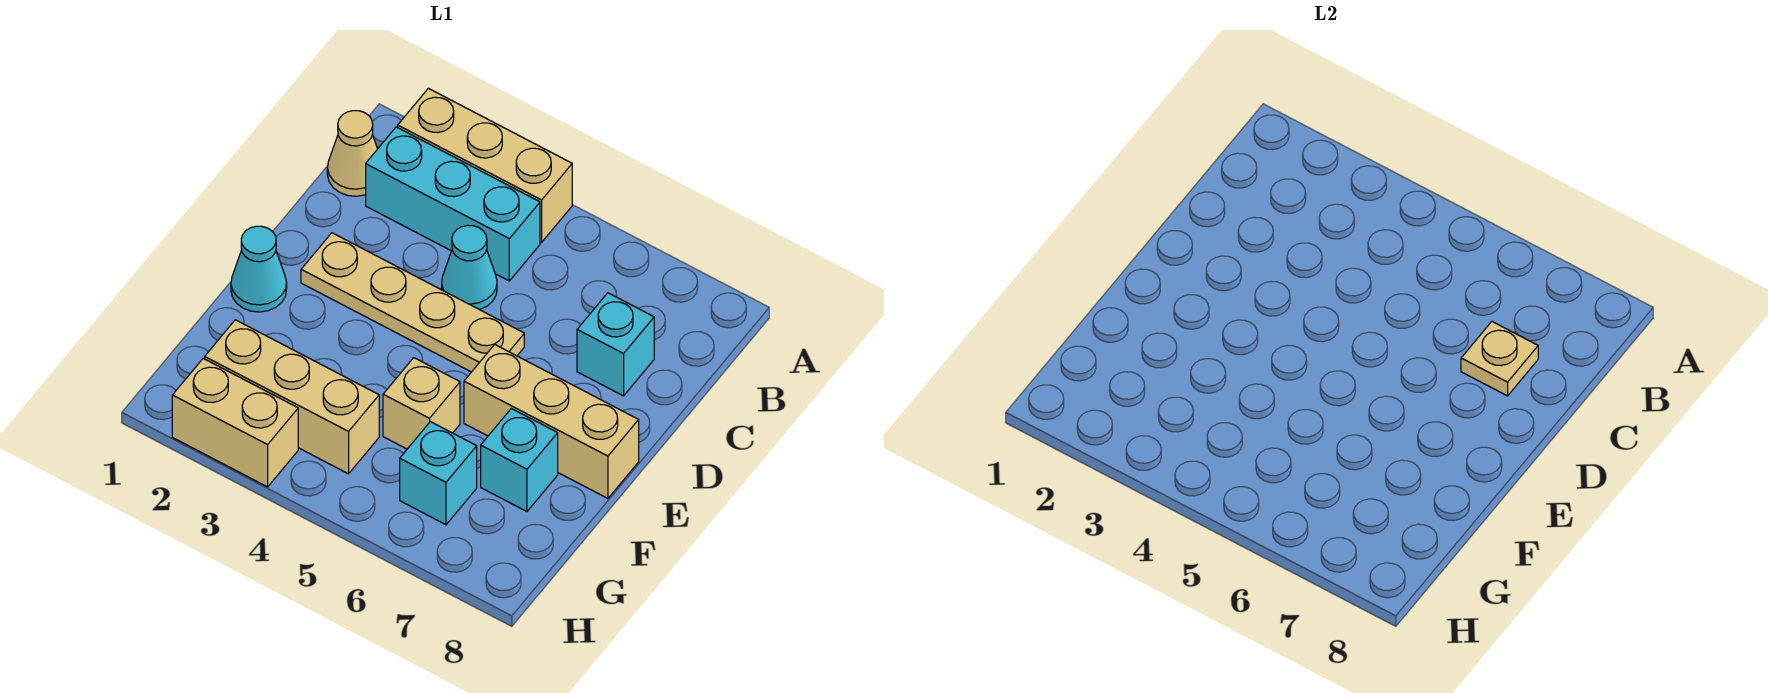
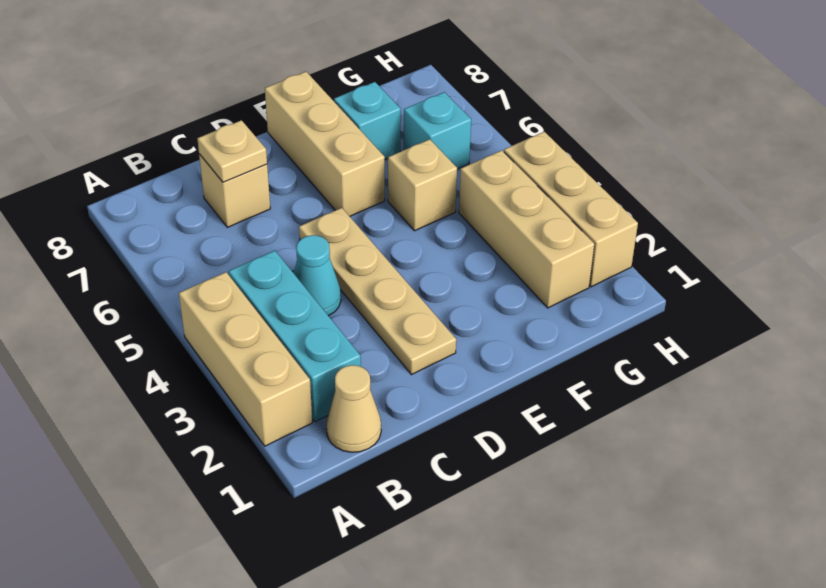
cyan brick C7 level 1 -> tan brick C7 level 1
cyan cone E1 level 1 -> none
tan brick H2:H3 level 1 -> tan brick H2:H4 level 1

